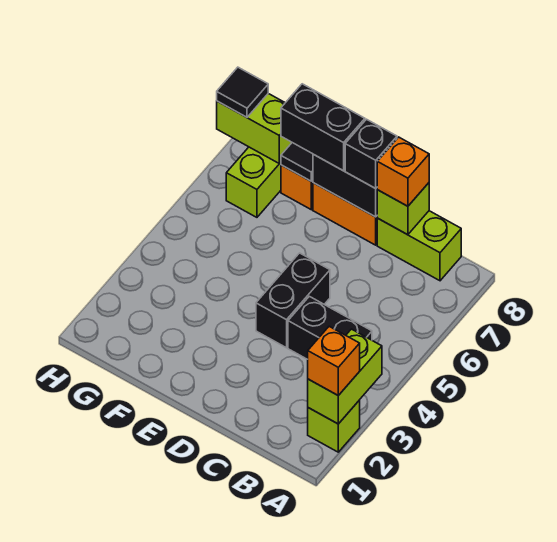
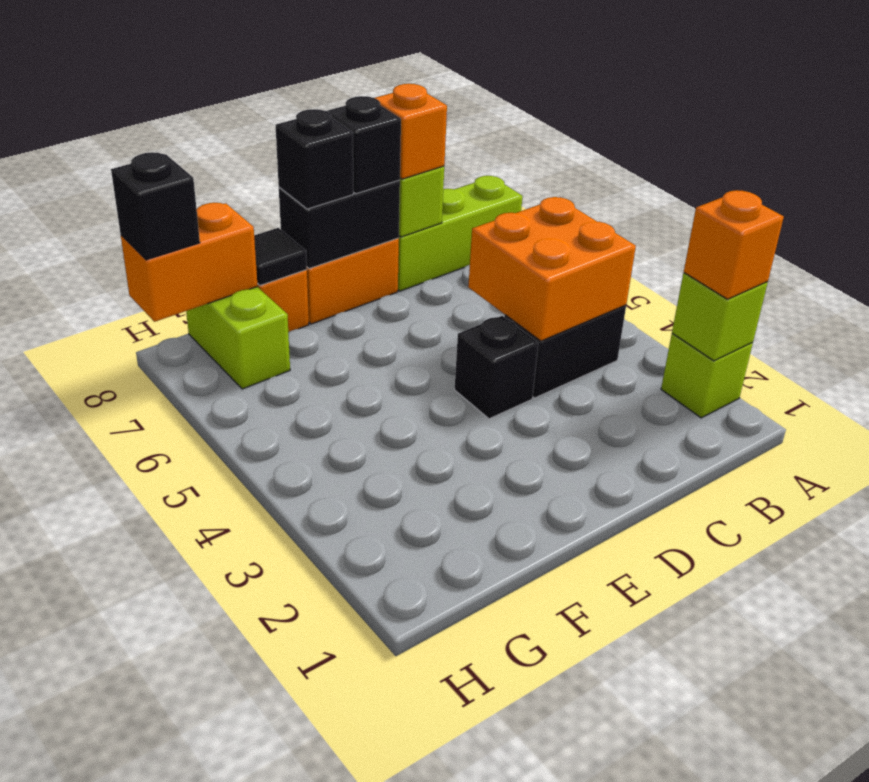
lime brick A2:A3 level 2 -> lime brick A2 level 2
none -> orange brick B4:C5 level 2
lime brick B8:C8 level 1 -> lime brick A8:C8 level 1
black brick D4:D5 level 1 -> black brick D4 level 1
black brick E8:F8 level 3 -> black brick E8 level 3
lime brick G8:H8 level 2 -> orange brick G8:H8 level 2
black tile H8 level 3 -> black brick H8 level 3

